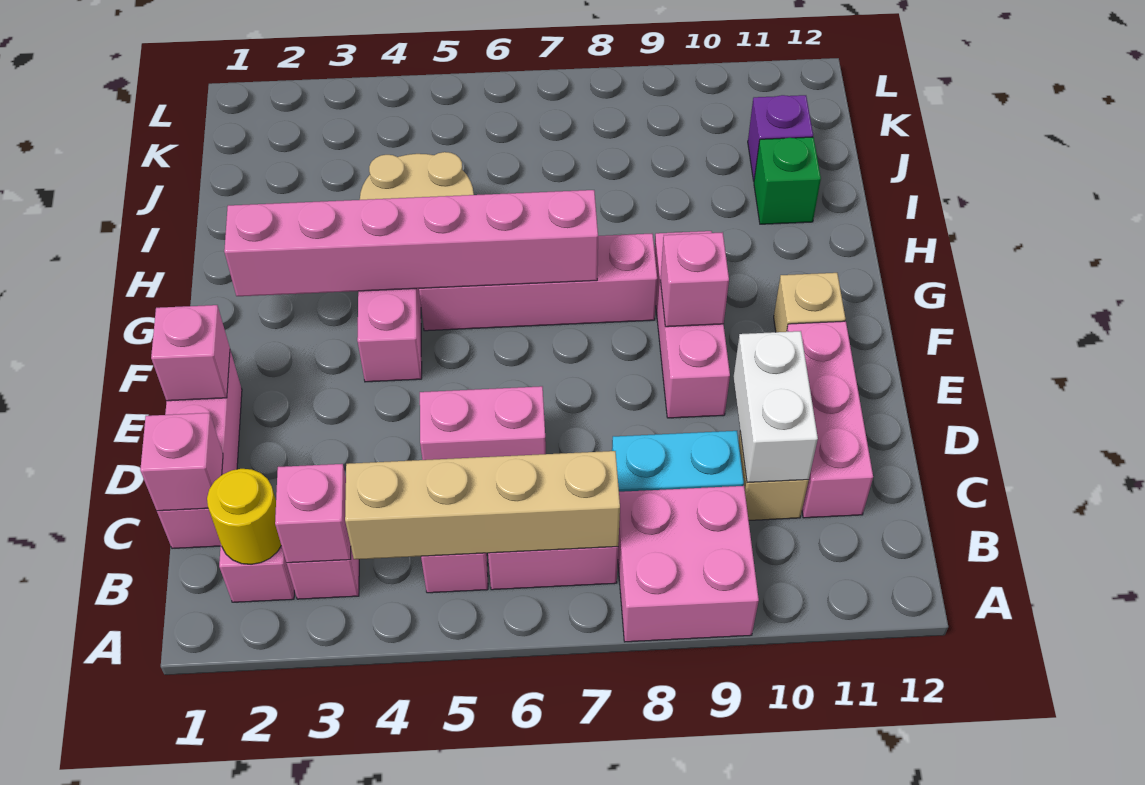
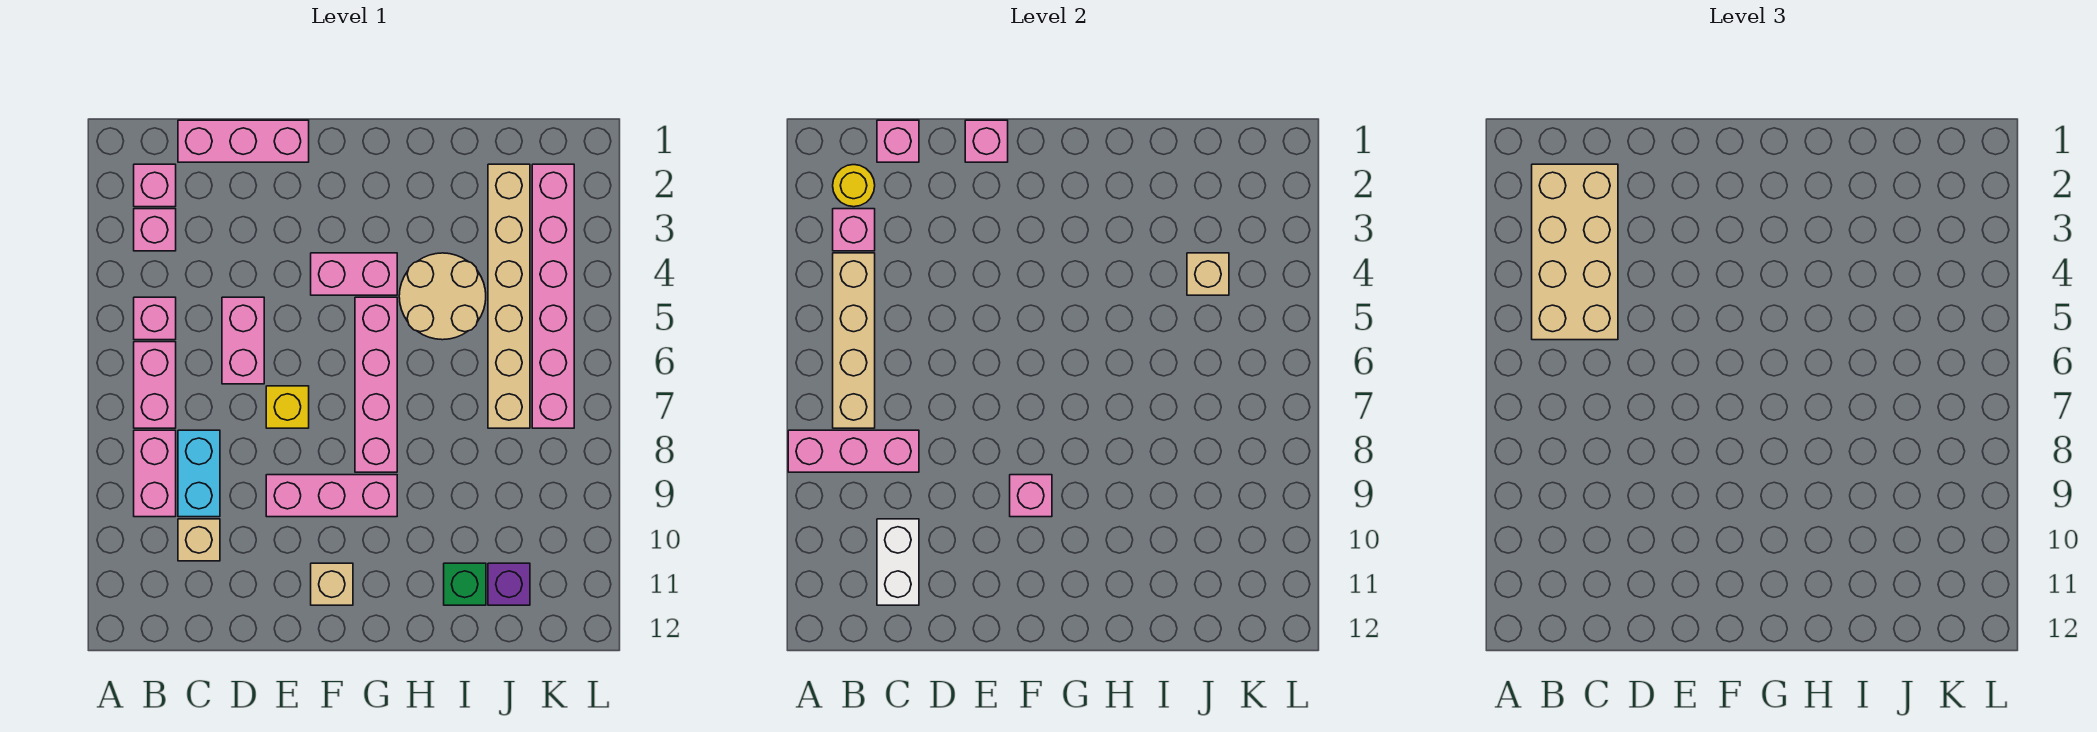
pink brick A8:B9 level 1 -> pink brick B8:B9 level 1
none -> tan brick B2:C5 level 3
white brick C10:D10 level 2 -> white brick C10:C11 level 2
pink brick C11:E11 level 1 -> pink brick A8:C8 level 2
none -> yellow brick E7 level 1
pink brick G2:G7 level 2 -> pink brick K2:K7 level 1
none -> tan brick J2:J7 level 1
none -> tan brick J4 level 2

